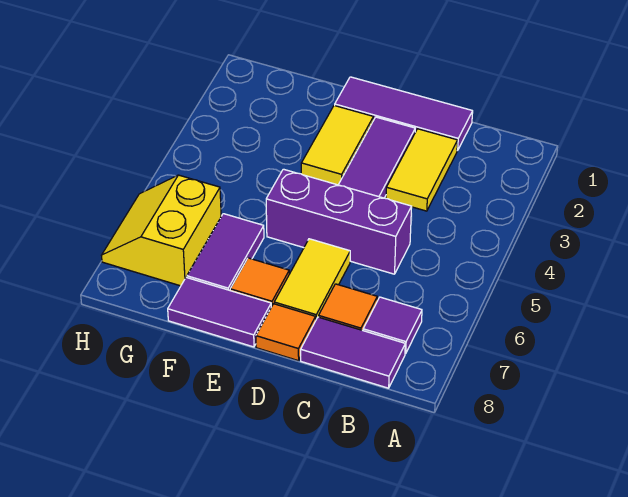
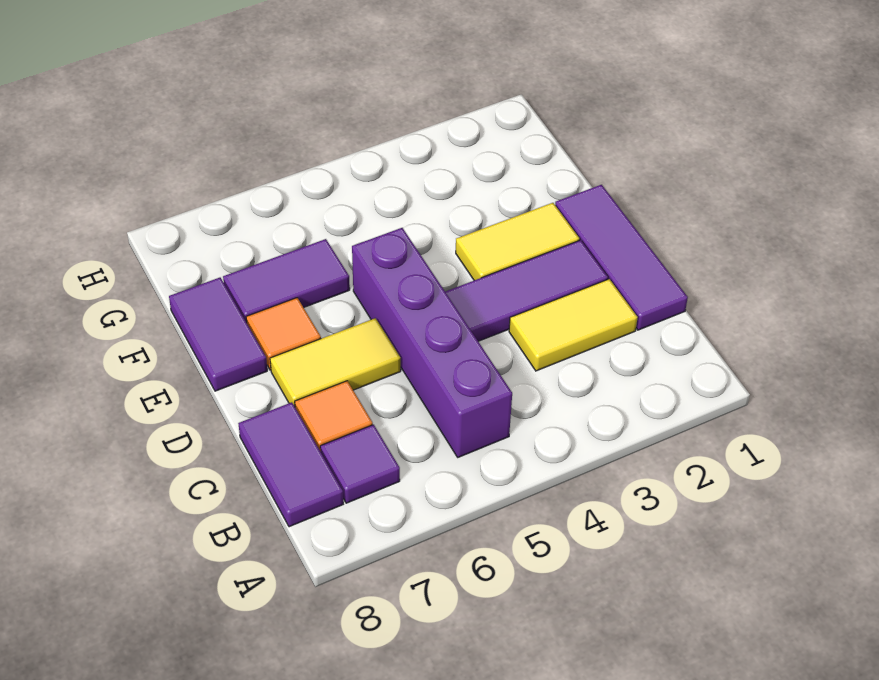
purple brick C5:E5 level 1 -> purple brick B5:E5 level 1
orange tile D8 level 1 -> none
yellow slope G6:H7 level 1 top G -> none

